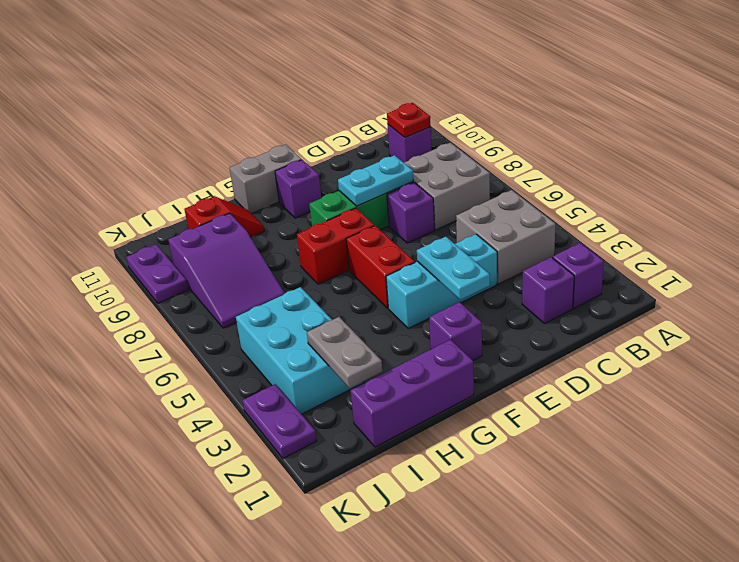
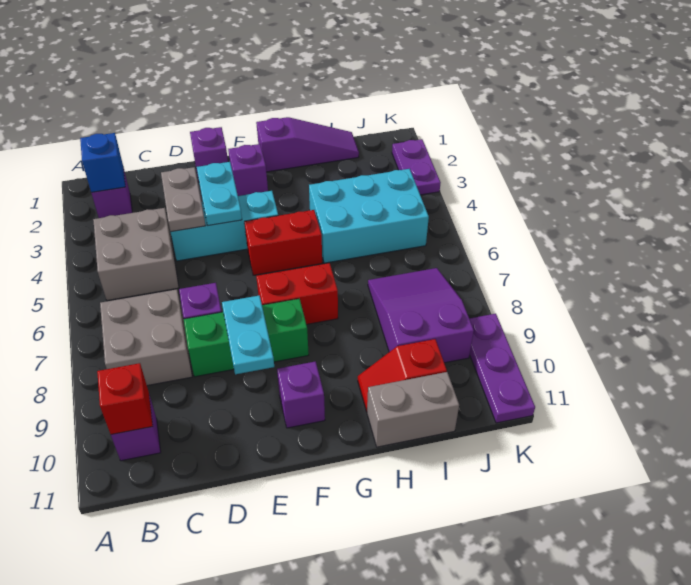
none -> blue brick B2 level 2
red plate B10 level 2 -> red brick B10 level 2
purple brick C2 level 1 -> purple brick E1 level 1
cyan plate D8:E8 level 2 -> cyan plate E8:E9 level 2
red brick F5:F6 level 1 -> red brick F5:G5 level 1
grey brick F11:G11 level 1 -> grey brick H11:I11 level 1
purple brick G1:I1 level 1 -> purple slope G1:I1 level 1 top G
grey plate I2:I3 level 2 -> grey plate D3:D4 level 2
cyan brick I3:J5 level 1 -> cyan brick H4:J5 level 1
purple plate K9:K10 level 1 -> purple plate K9:K11 level 1

